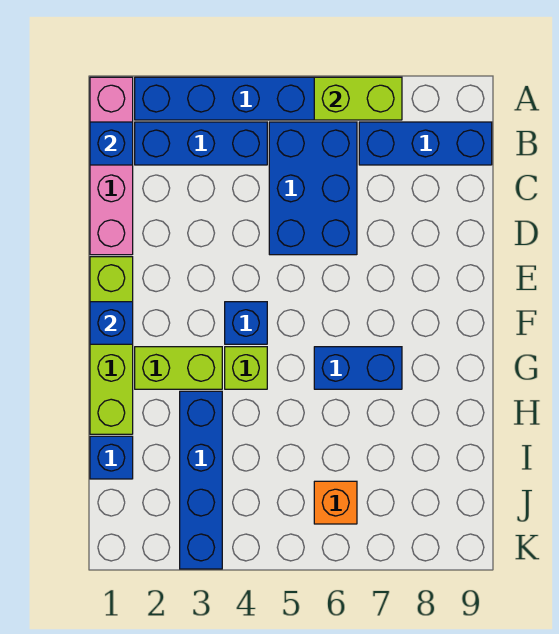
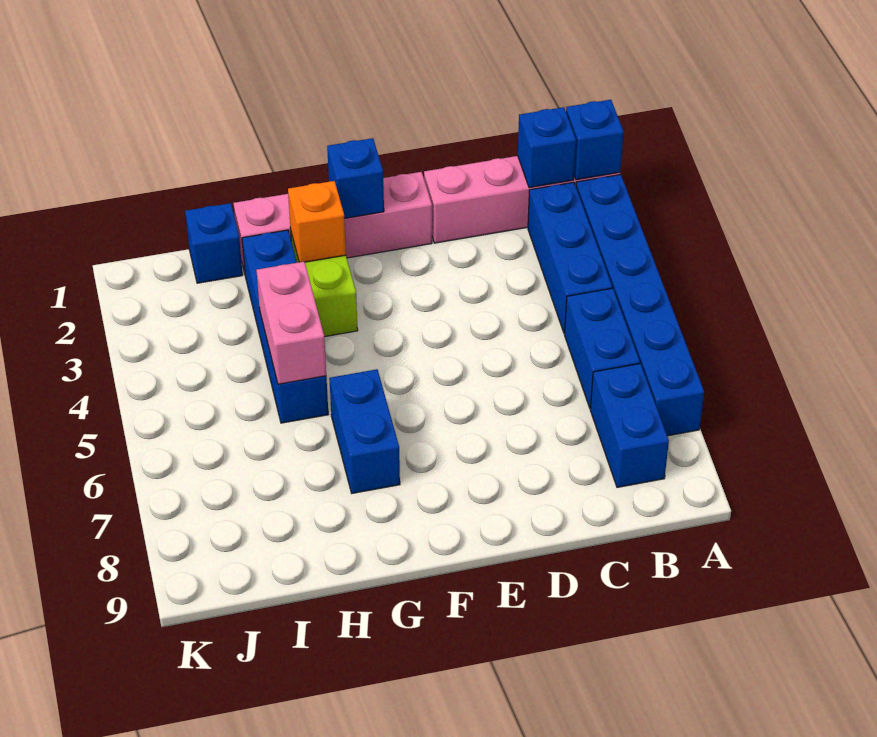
lime brick A6:A7 level 2 -> none
blue brick B5:D6 level 1 -> blue brick B5:B6 level 1
blue brick B7:B9 level 1 -> blue brick B7:B8 level 1
lime brick E1:H1 level 1 -> pink brick E1:H1 level 1
blue brick F4 level 1 -> blue brick A1 level 2
lime brick G4 level 1 -> none
blue brick H3:K3 level 1 -> blue brick H2:H5 level 1
none -> pink brick H4:H5 level 2
orange brick J6 level 1 -> orange brick G2 level 2

